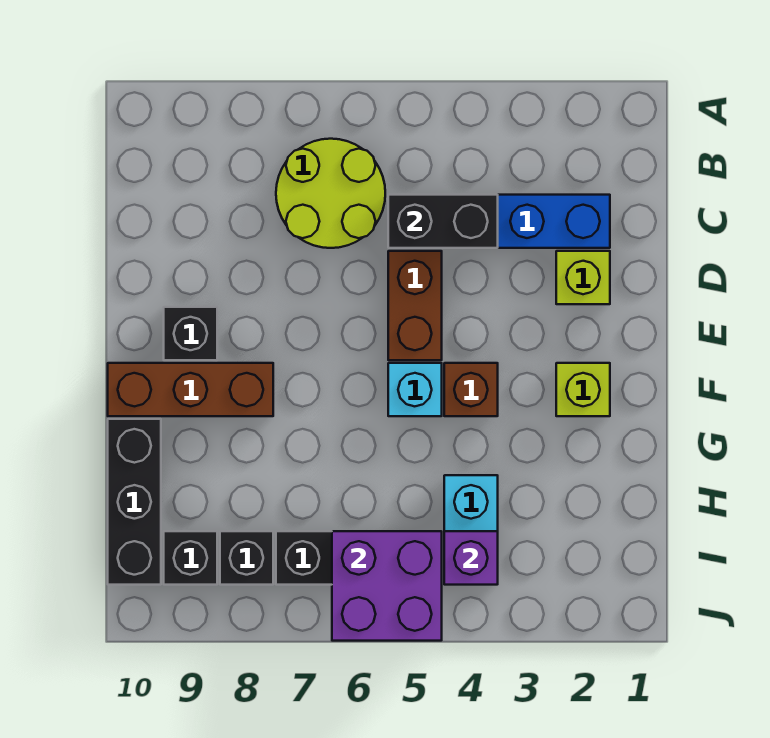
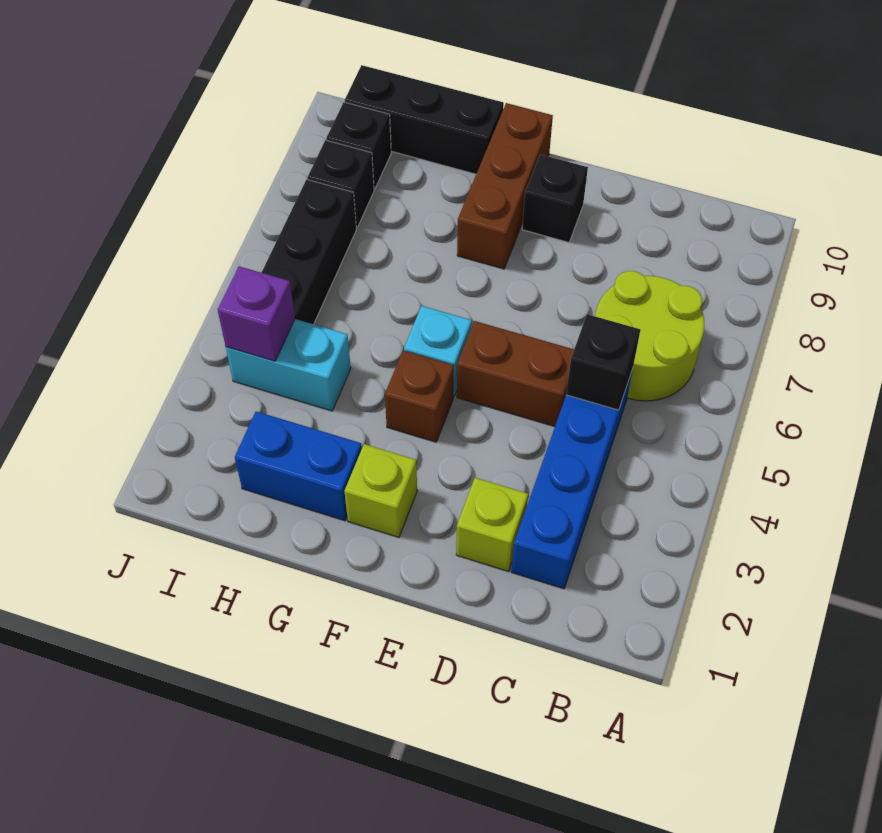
black brick C4:C5 level 2 -> black brick C5 level 2
none -> blue brick G2:H2 level 1
purple brick I5:J6 level 2 -> none

